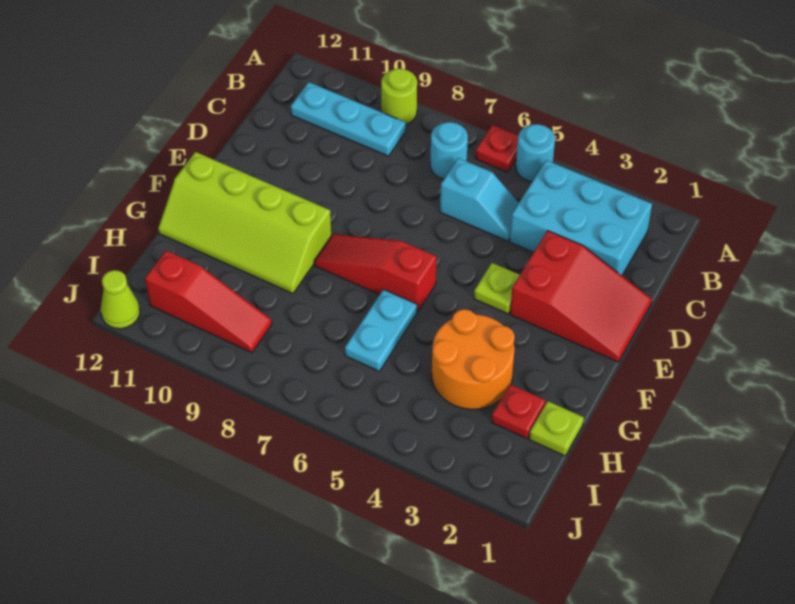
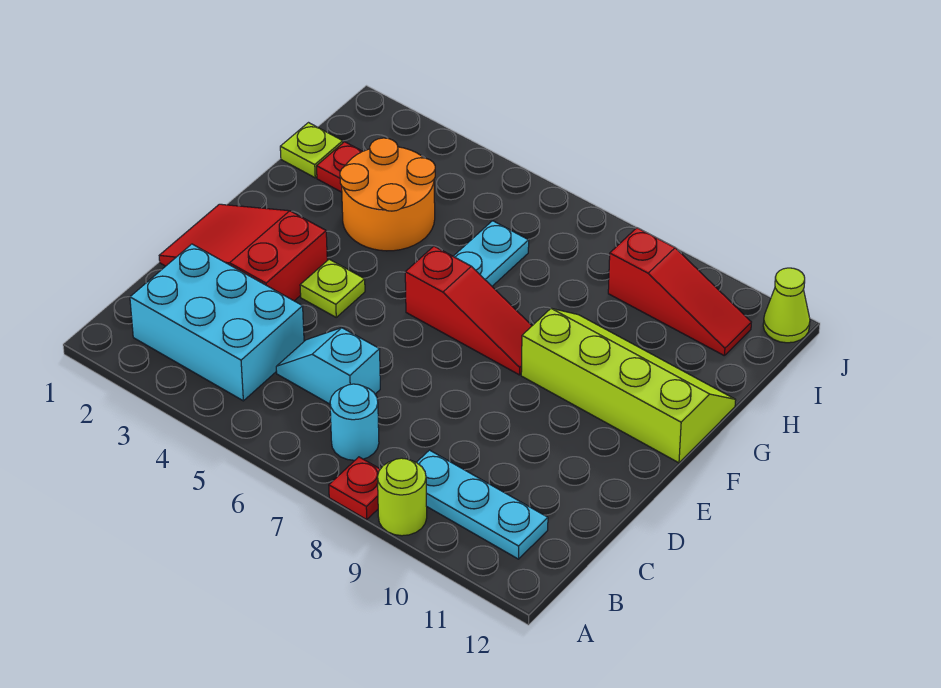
cyan round brick A5 level 1 -> none
red plate A6 level 1 -> red plate A8 level 1
red slope I9:I11 level 1 top 11 -> red slope I9:I11 level 1 top 9

